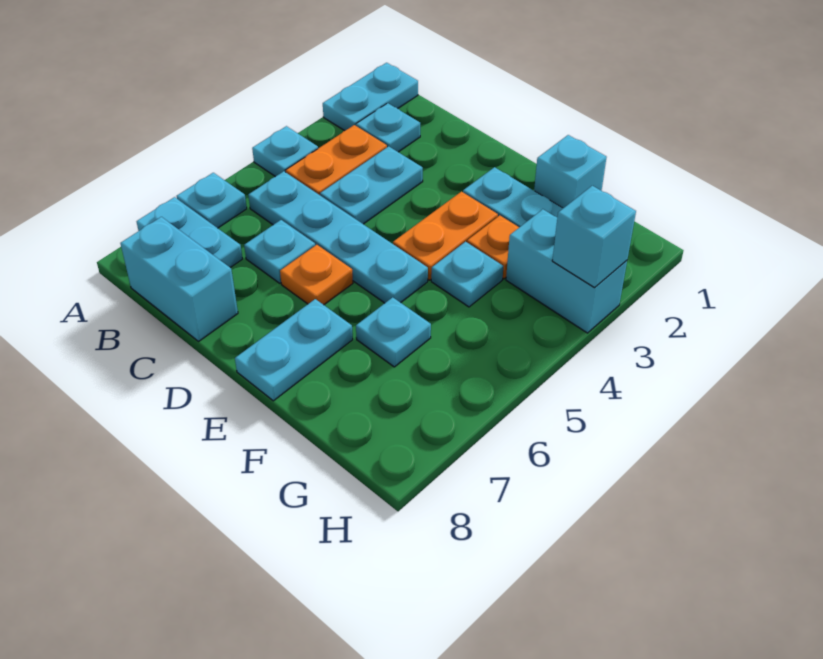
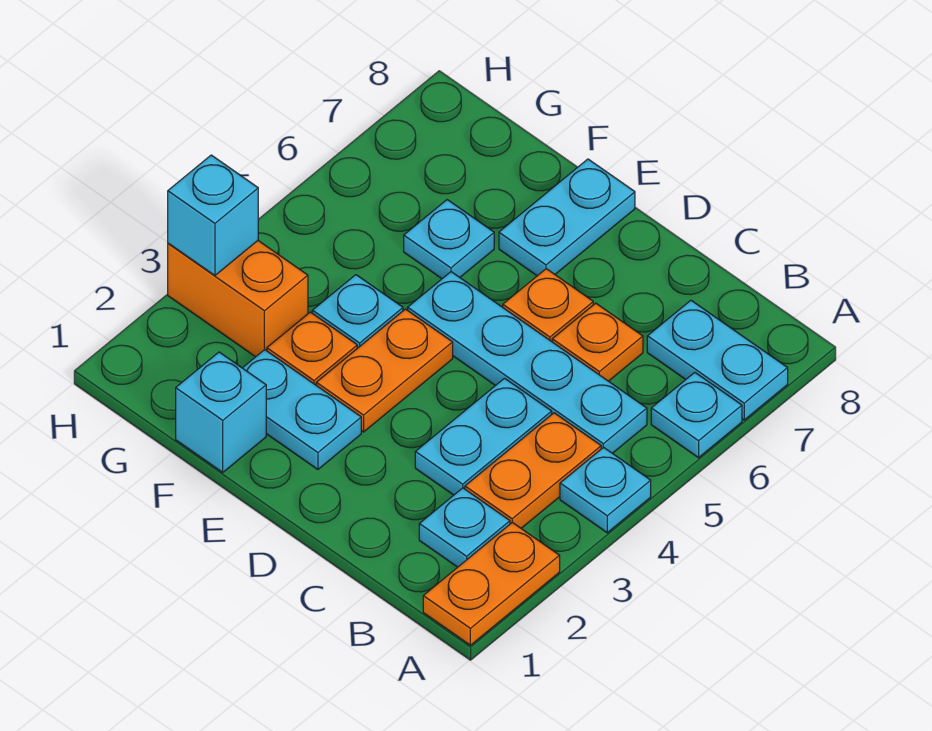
cyan plate A1:A2 level 1 -> orange plate A1:A2 level 1
cyan brick B8:C8 level 1 -> none
cyan plate C6 level 1 -> orange plate C6 level 1
cyan brick G3:H3 level 1 -> orange brick G3:H3 level 1

